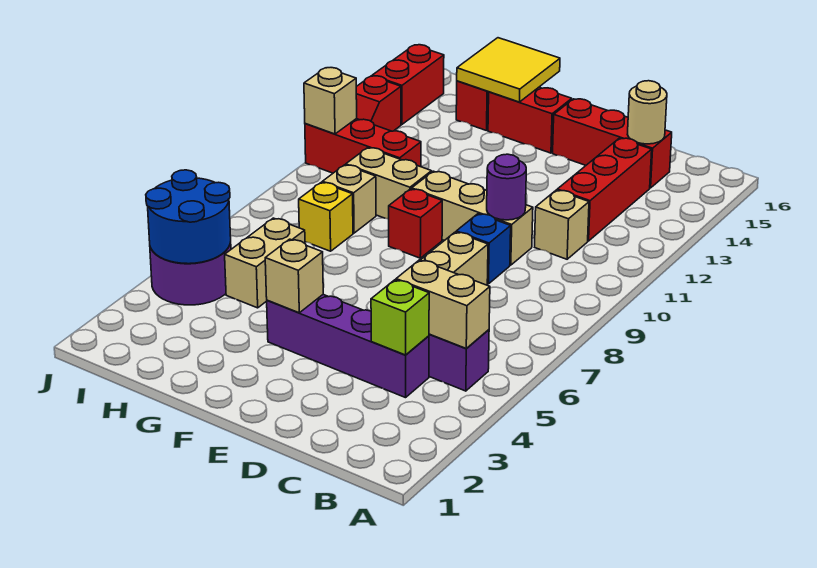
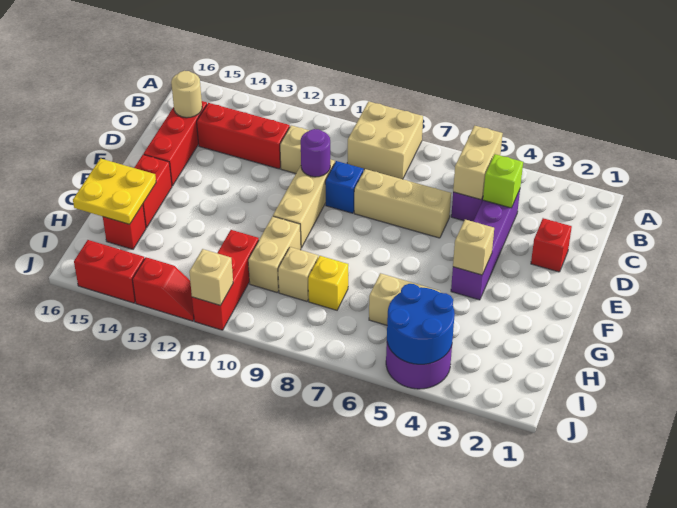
none -> tan brick A8:B9 level 1
red brick F9 level 1 -> red brick D2 level 1
yellow tile G15:H16 level 2 -> yellow plate G15:H16 level 2

